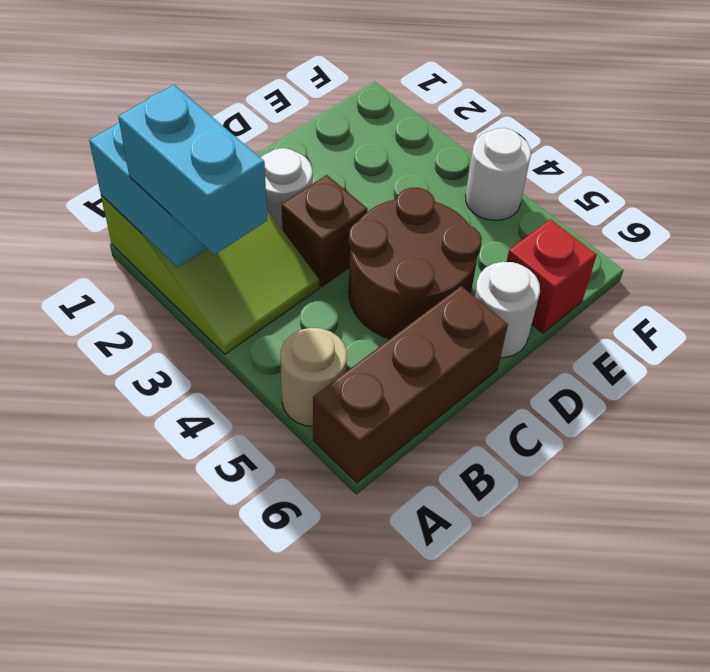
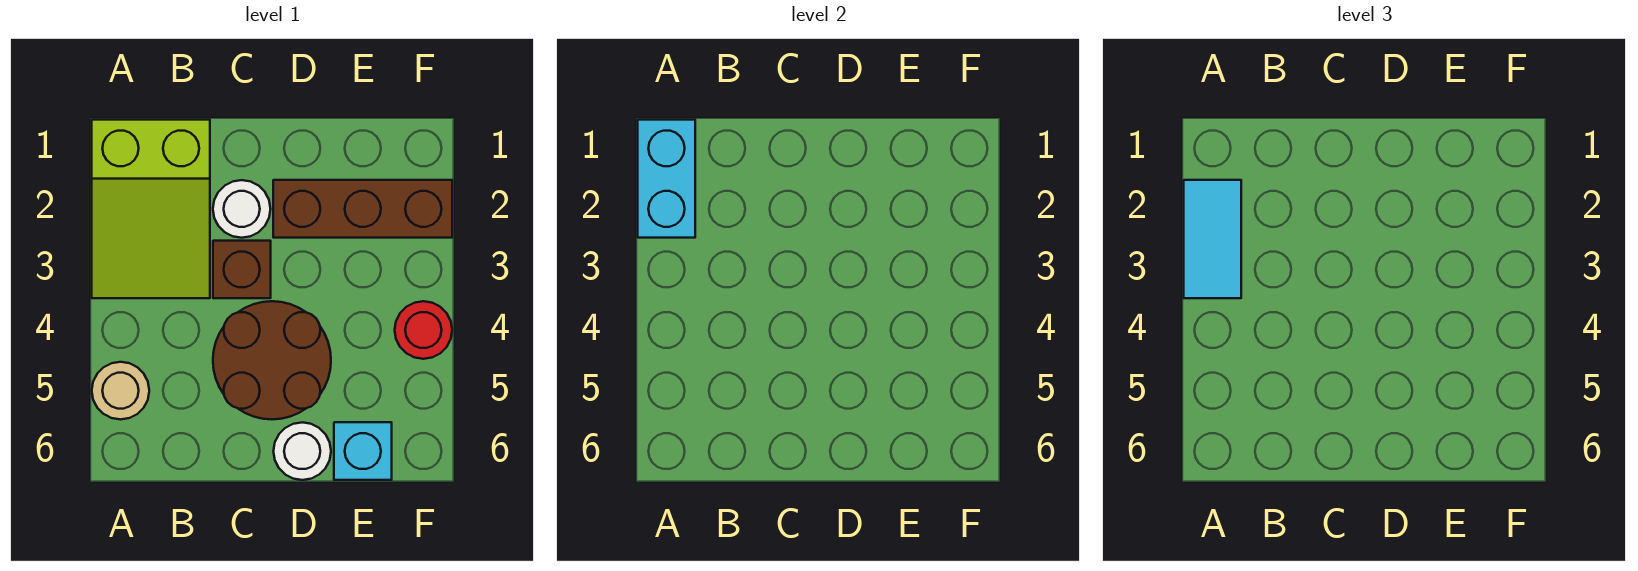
cyan brick A2:A3 level 3 -> cyan tile A2:A3 level 3
brown brick A6:C6 level 1 -> brown brick D2:F2 level 1
red brick E6 level 1 -> cyan brick E6 level 1
white round brick F4 level 1 -> red round brick F4 level 1

